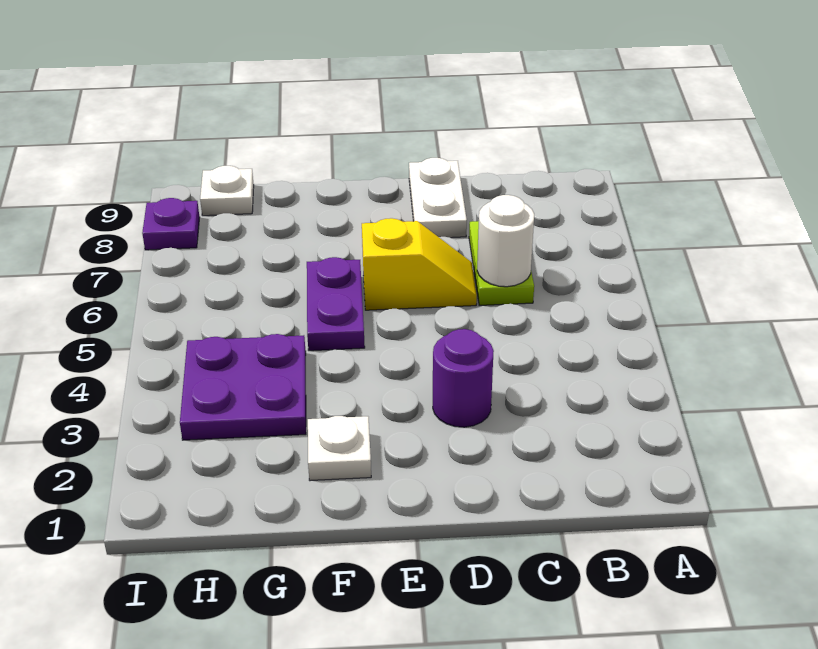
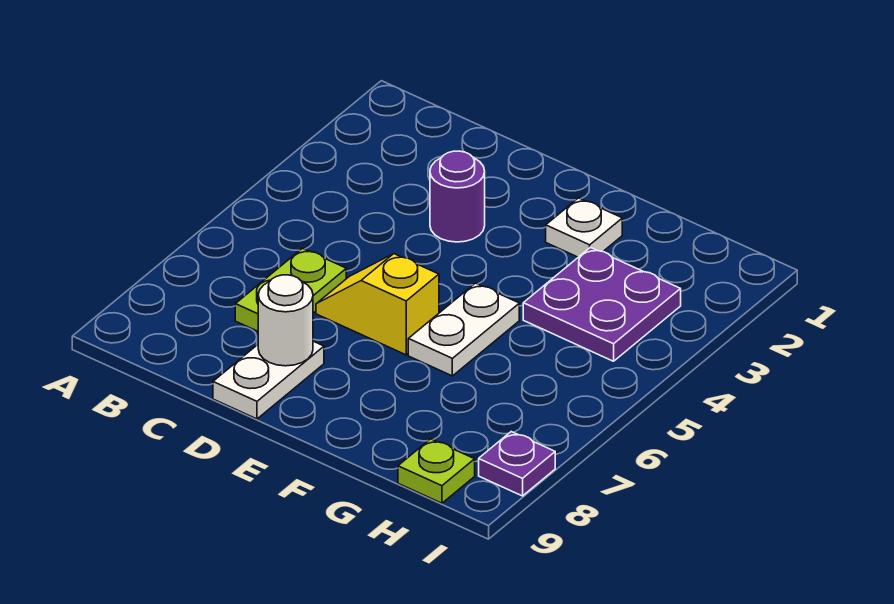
white round brick C6 level 2 -> white round brick D8 level 2
purple plate F5:F6 level 1 -> white plate F5:F6 level 1
white plate H9 level 1 -> lime plate H9 level 1

